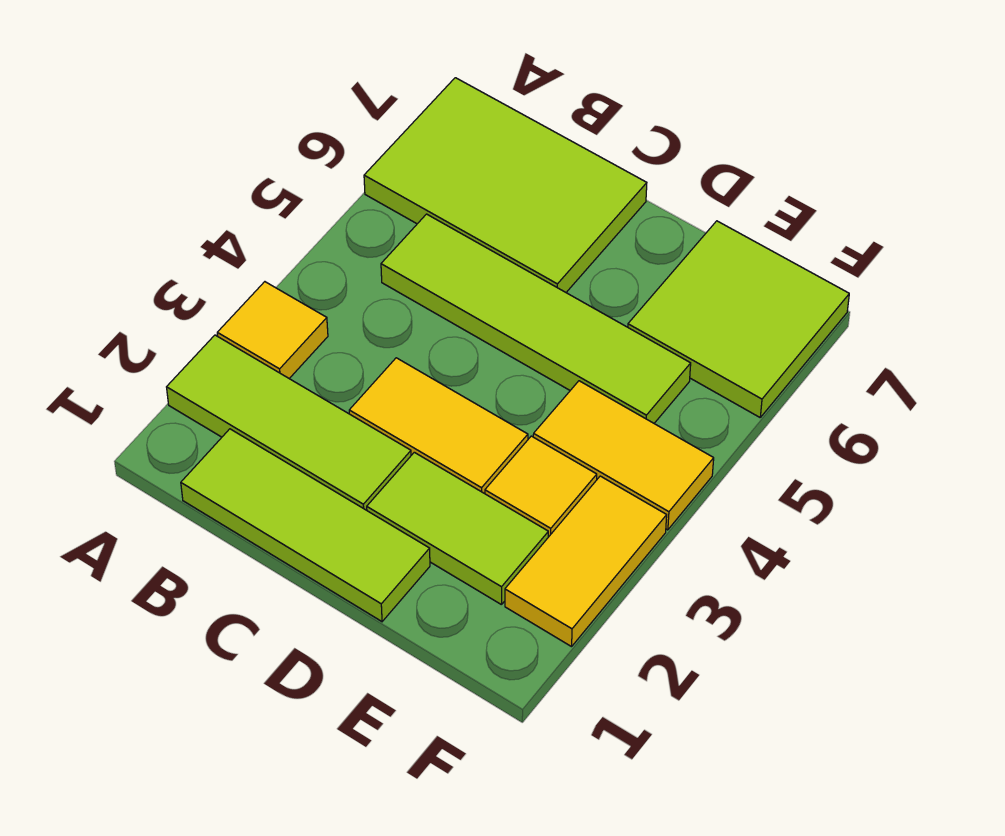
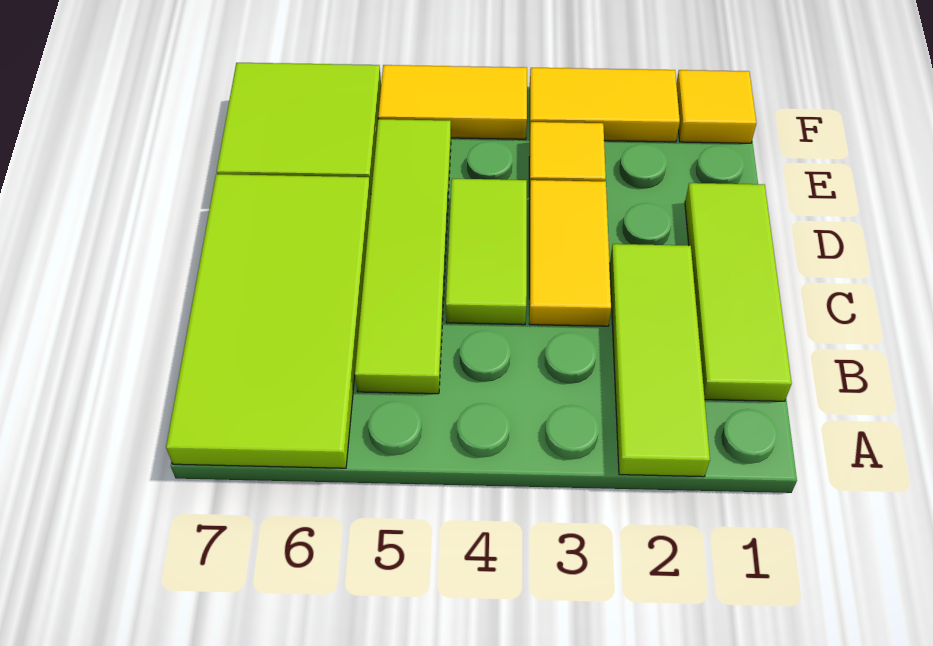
yellow tile A3 level 1 -> yellow tile F1 level 1
lime tile A6:C7 level 1 -> lime tile A6:D7 level 1
lime tile D2:E2 level 1 -> lime tile C4:D4 level 1
yellow tile E4:F4 level 1 -> yellow tile F4:F5 level 1

